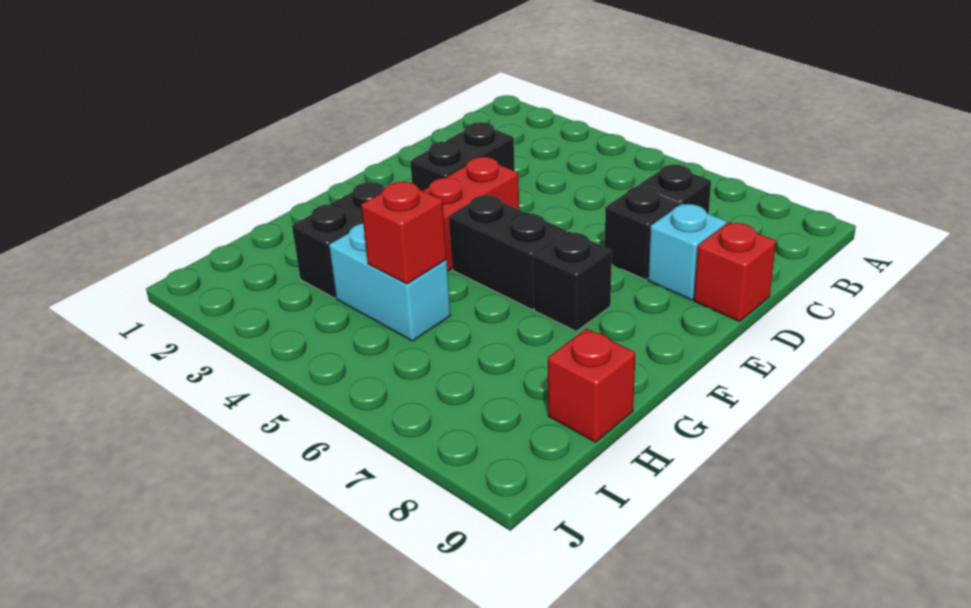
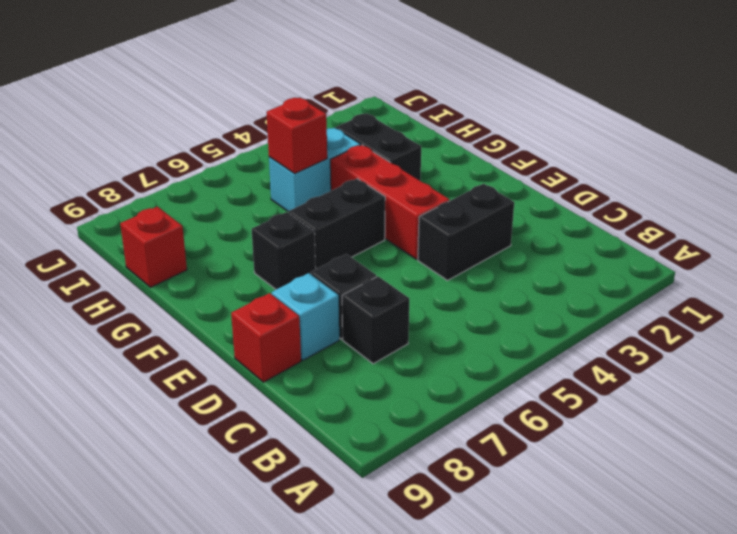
black brick D3:E3 level 1 -> black brick D3:D4 level 1

